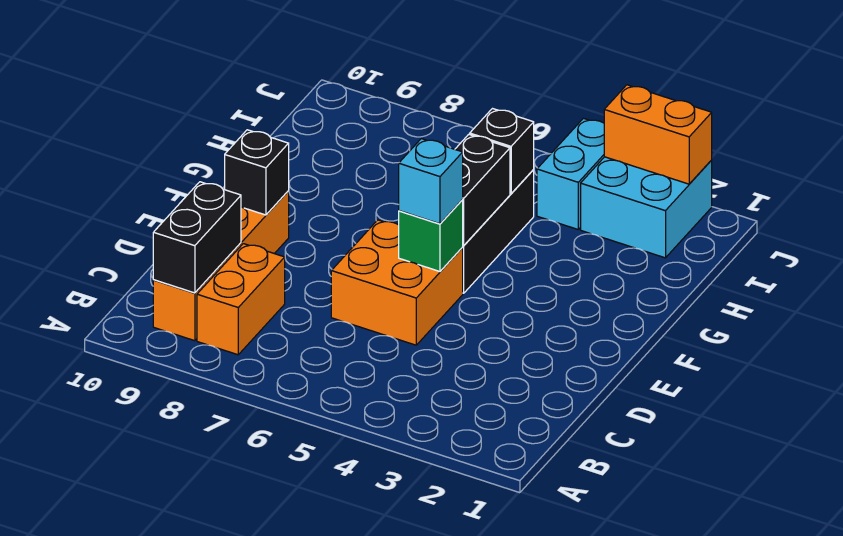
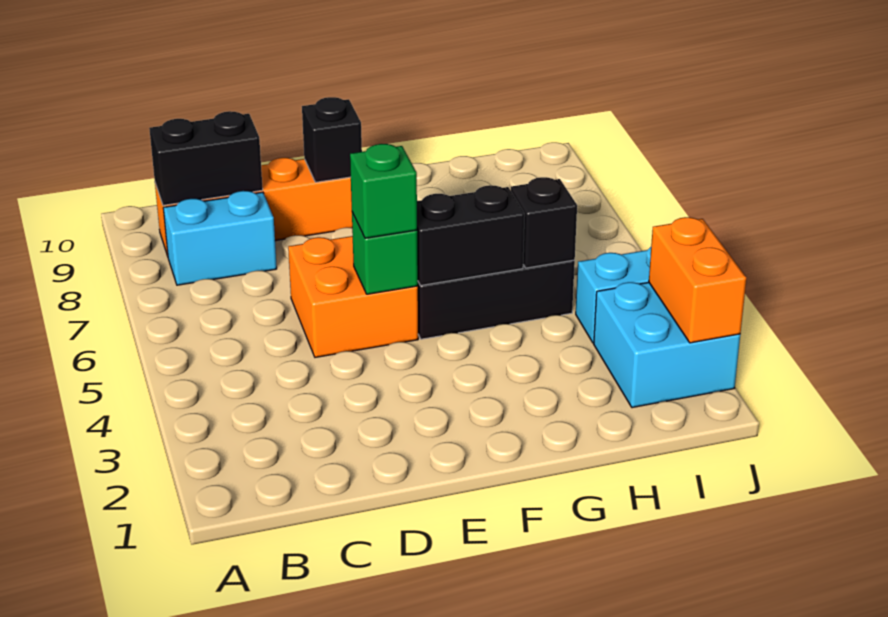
orange brick B8:C8 level 1 -> cyan brick B8:C8 level 1
cyan brick E5 level 3 -> green brick E5 level 3

